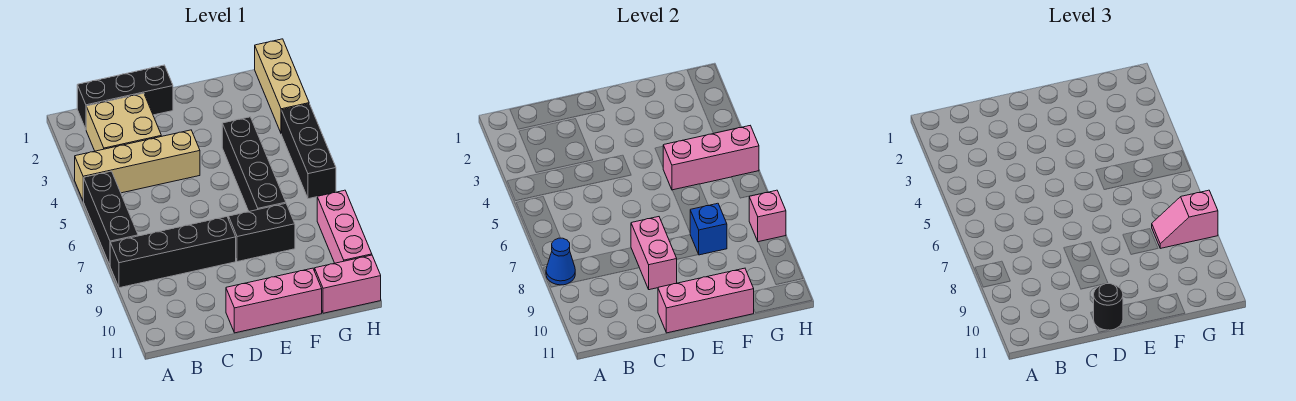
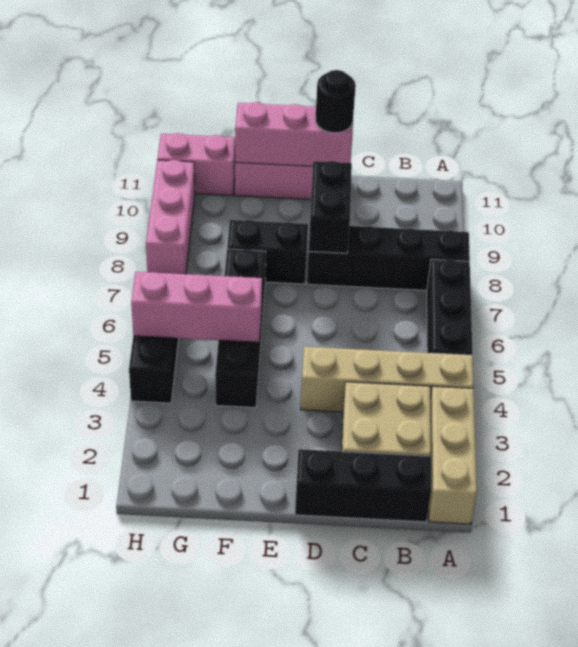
blue cone A8 level 2 -> none
pink brick D8:D9 level 2 -> black brick D8:D9 level 2
blue brick F8 level 2 -> none
pink slope G8:H8 level 3 top H -> none
tan brick H1:H3 level 1 -> tan brick A1:A3 level 1
pink brick H8 level 2 -> none

